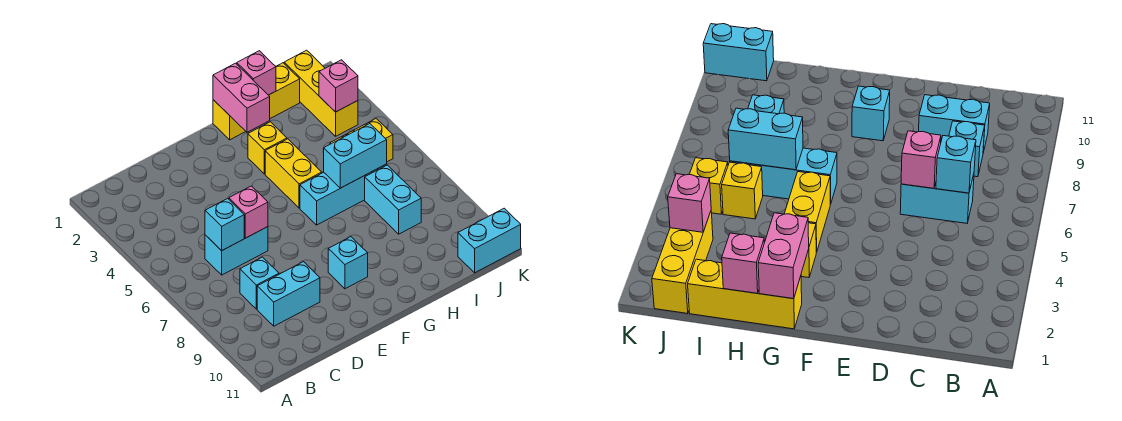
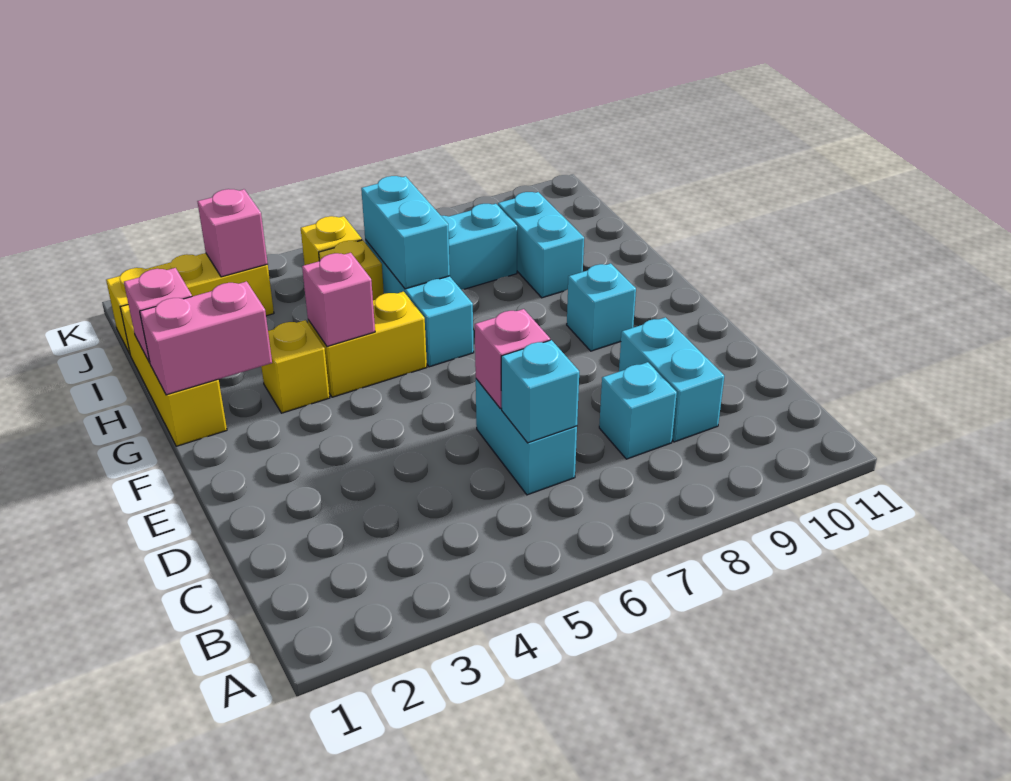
none -> pink brick G4 level 2
cyan brick J11:K11 level 1 -> cyan brick H9:I9 level 1

